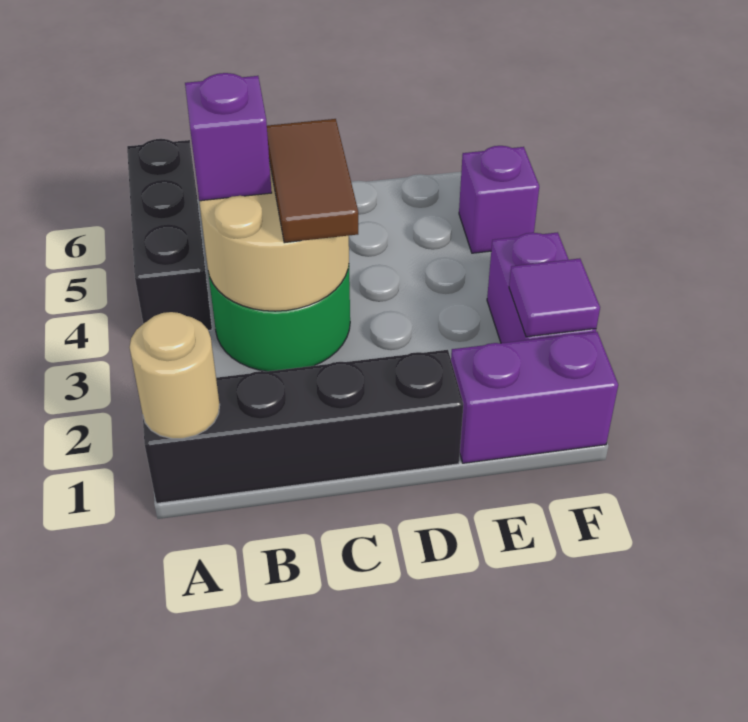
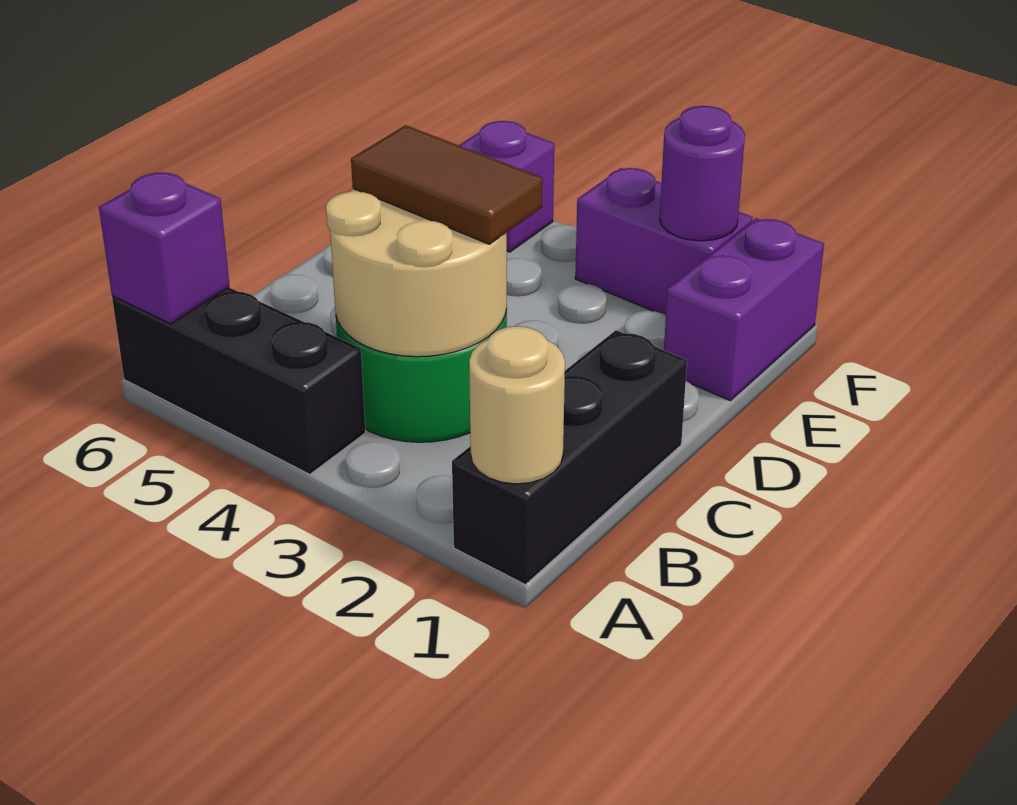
black brick A1:D1 level 1 -> black brick A1:C1 level 1
purple brick B4 level 3 -> purple brick A6 level 2
purple tile F2 level 2 -> purple round brick F2 level 2

